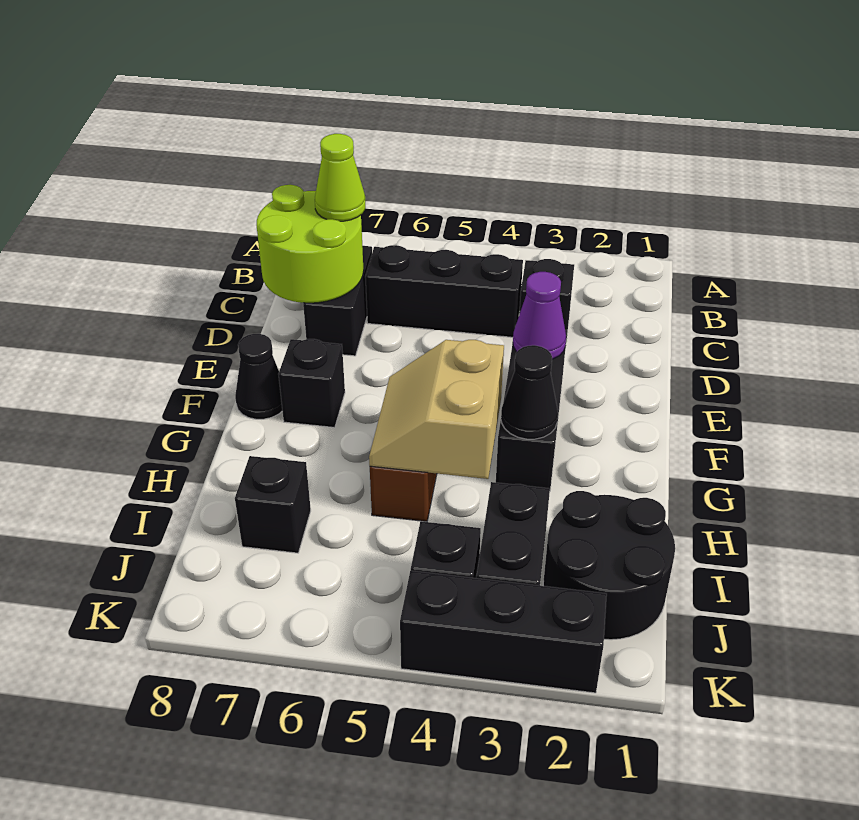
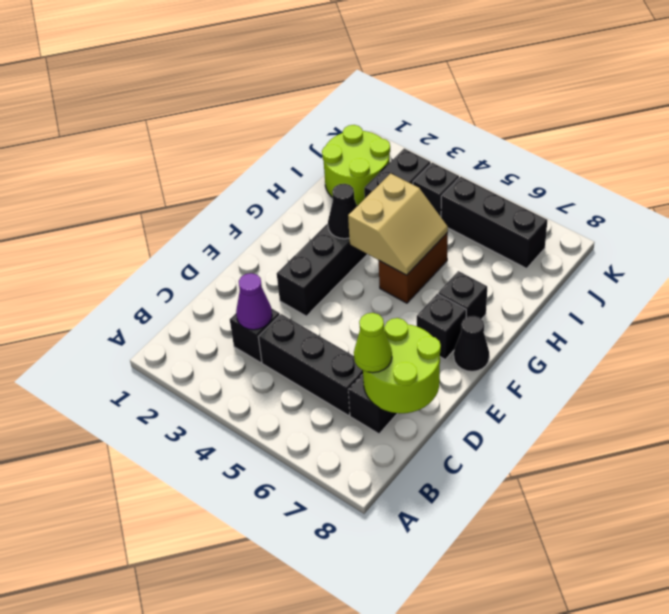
purple cone E3 level 2 -> purple cone C3 level 2
black round brick I1:J2 level 1 -> lime round brick I1:J2 level 1
black brick I7 level 1 -> black brick G7 level 1
black brick K2:K4 level 1 -> black brick J5:J7 level 1

